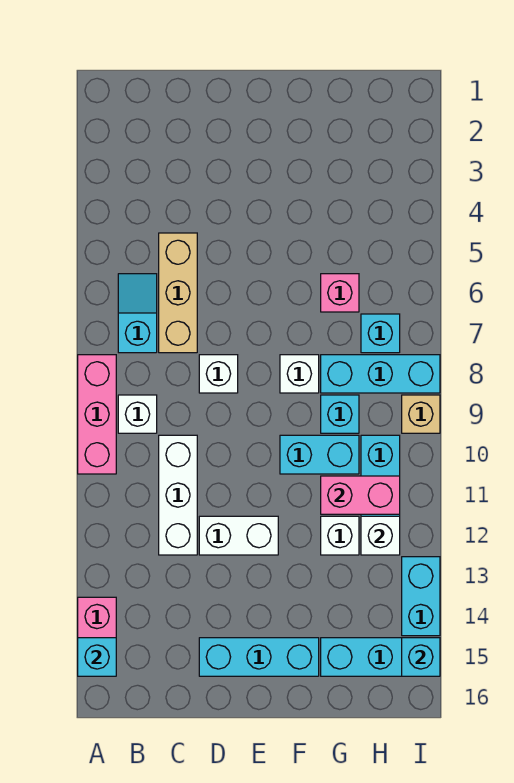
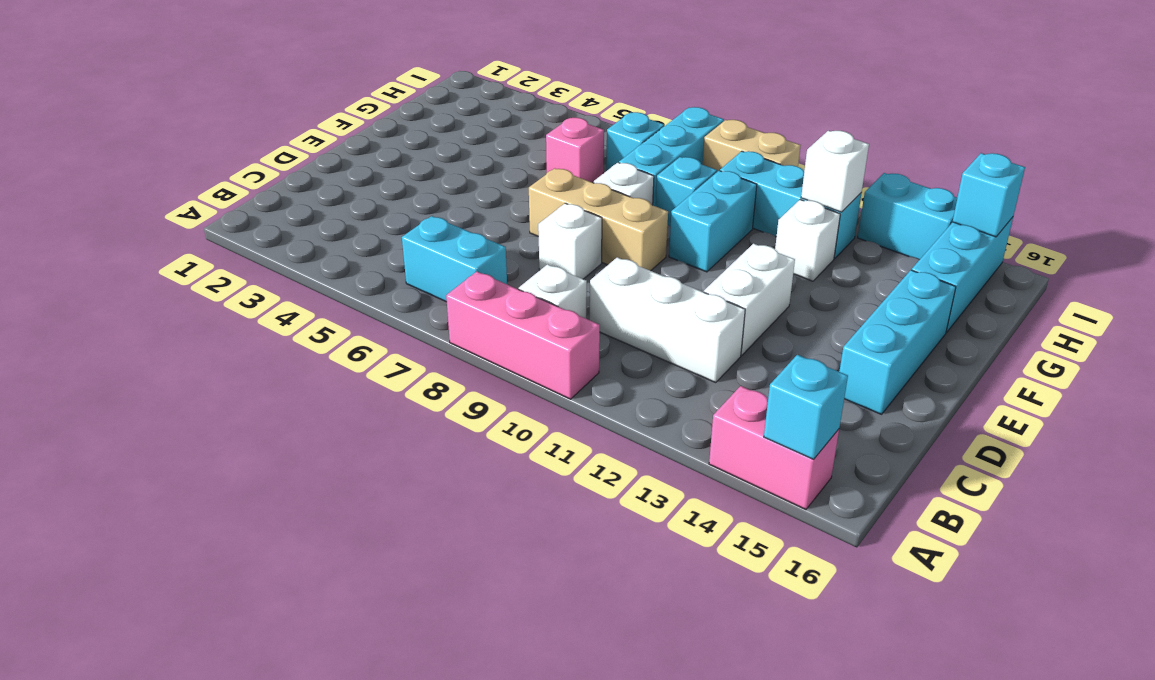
cyan slope B6:B7 level 1 top 7 -> cyan brick B6:B7 level 1
tan brick C5:C7 level 1 -> tan brick E7:E9 level 1
pink brick G11:H11 level 2 -> none
tan brick I9 level 1 -> tan brick I9:I10 level 1

